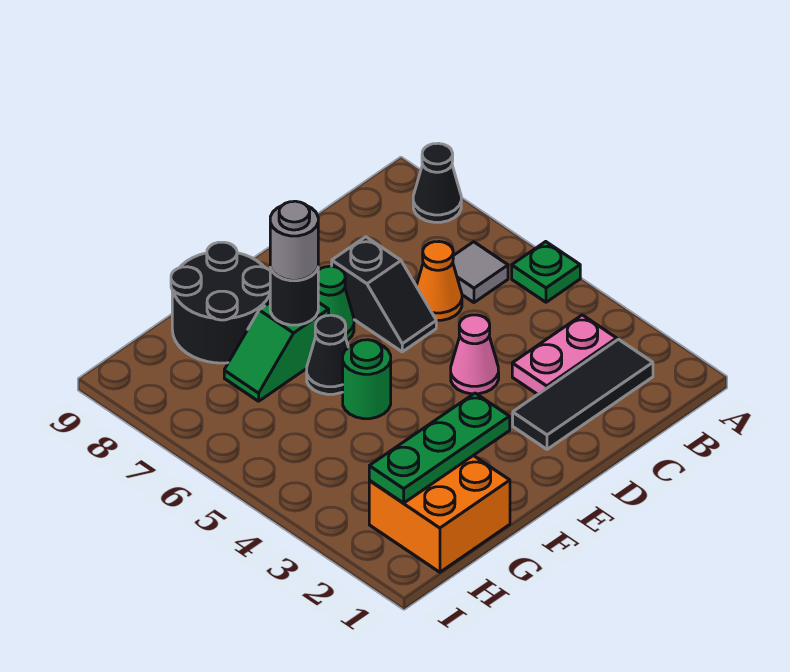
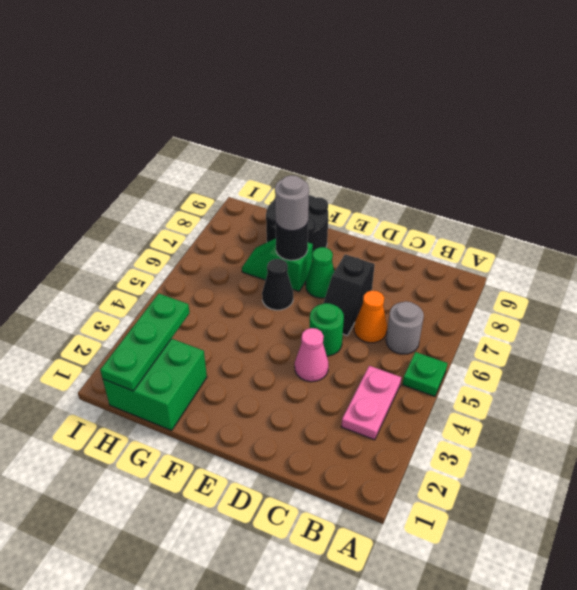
black cone A8 level 1 -> none
black tile B2:D2 level 1 -> none
pink plate B3:C3 level 1 -> pink plate B3:B4 level 1
grey tile B6 level 1 -> grey round brick B6 level 1
green plate F2:H2 level 2 -> green plate H1:H3 level 2
green round brick F5 level 1 -> green round brick D5 level 1
orange brick G1:H2 level 1 -> green brick G1:H2 level 1

